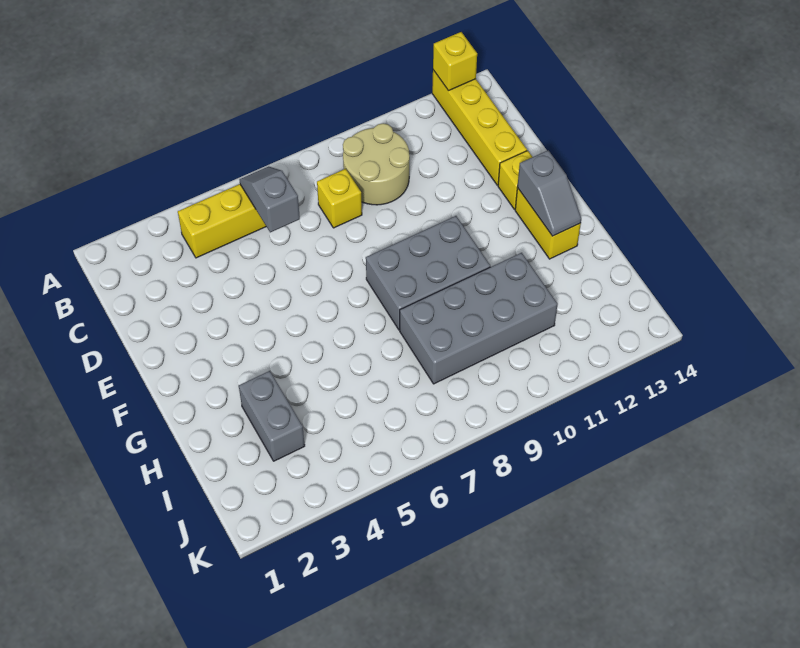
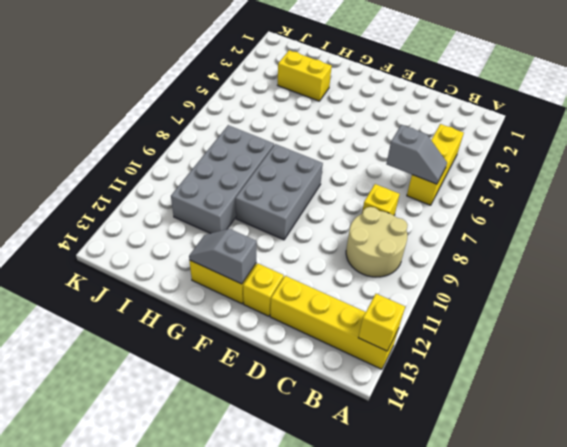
grey brick H3:I3 level 1 -> yellow brick H3:I3 level 1

